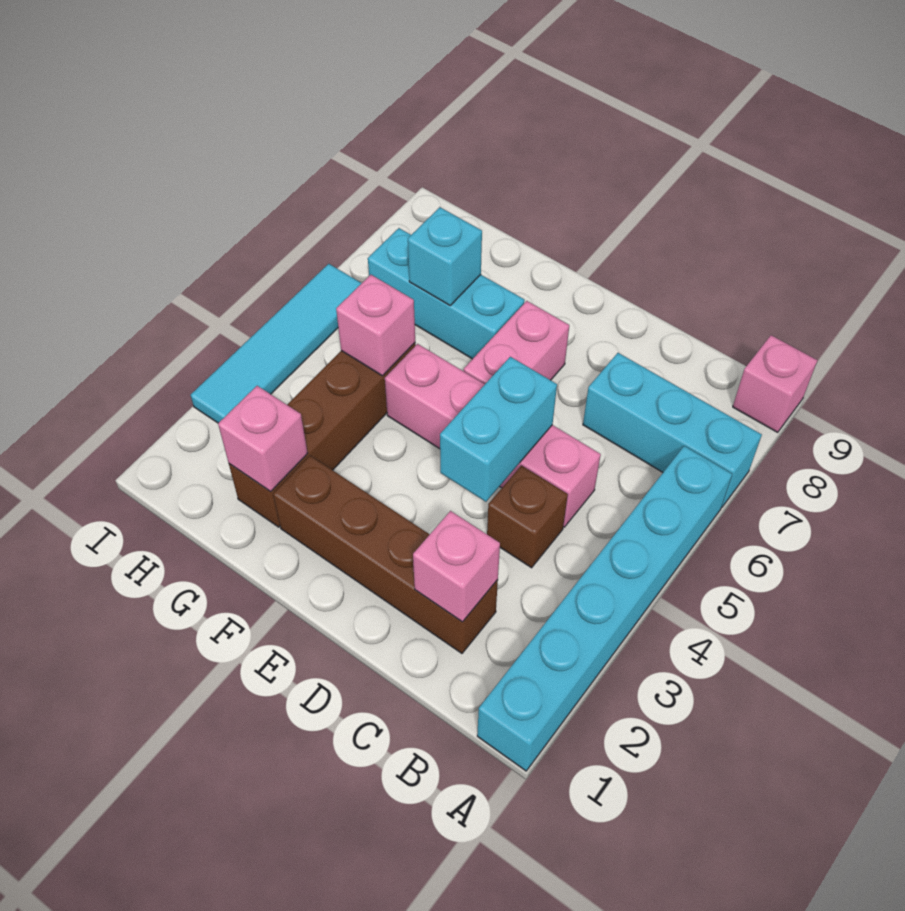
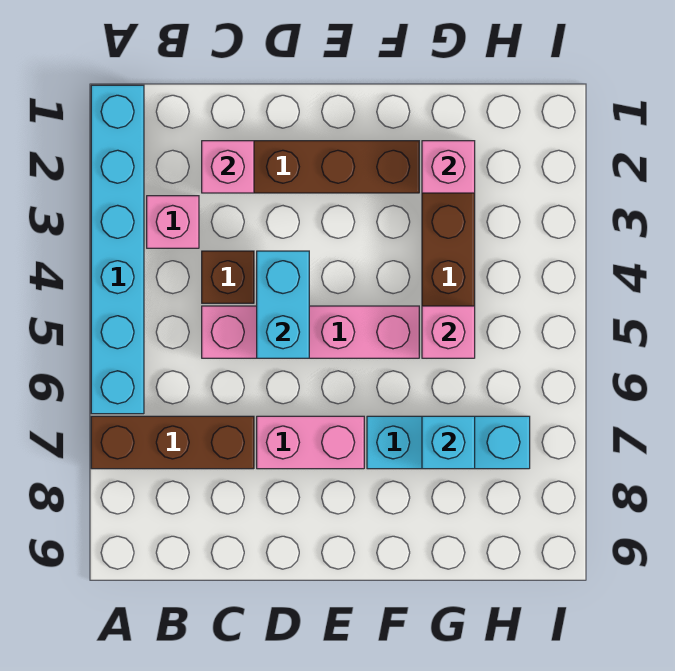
cyan brick A7:C7 level 1 -> brown brick A7:C7 level 1
pink brick A9 level 1 -> pink brick B3 level 1
pink brick E6:E7 level 1 -> pink brick D7:E7 level 1
cyan tile I3:I6 level 1 -> none

